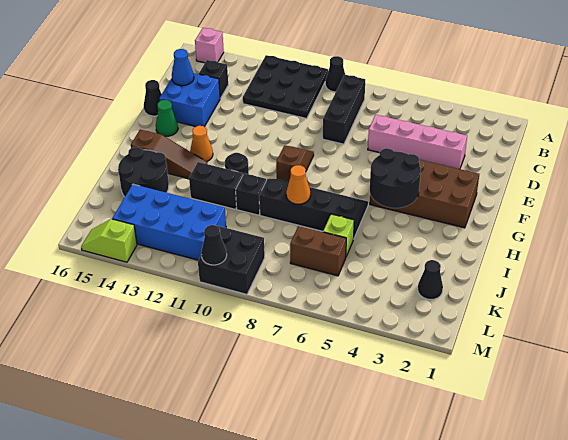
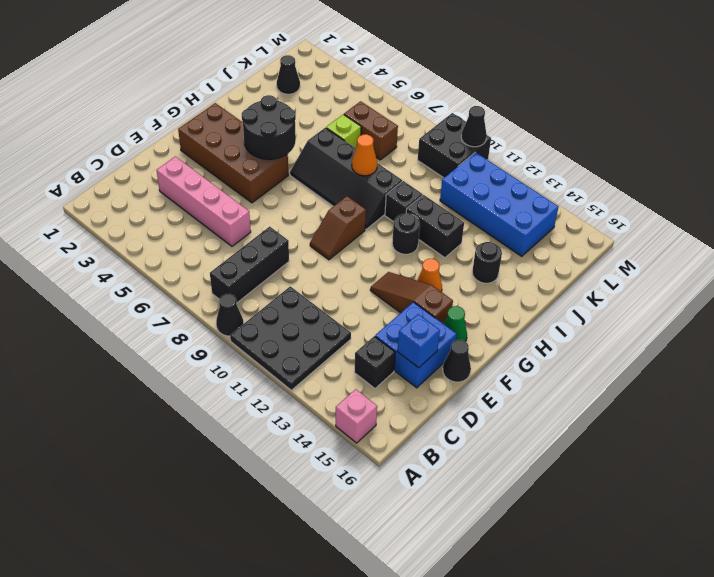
blue cone D15 level 2 -> blue brick D15 level 2
brown slope H13:H15 level 1 top 15 -> brown slope F12:F14 level 1 top 14
black round brick I14:J15 level 1 -> black round brick I14 level 1
lime slope M14:M15 level 1 top 14 -> none

